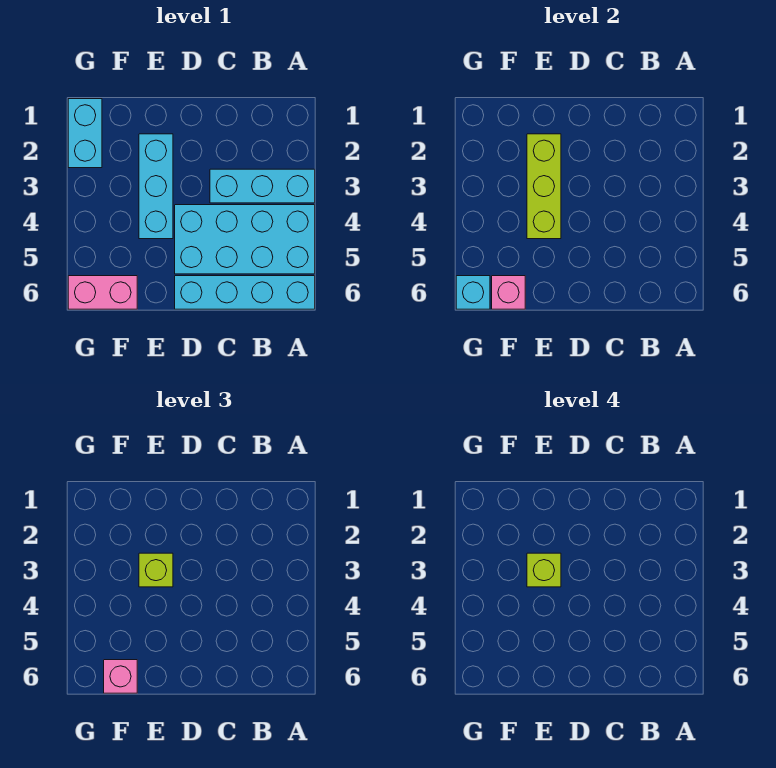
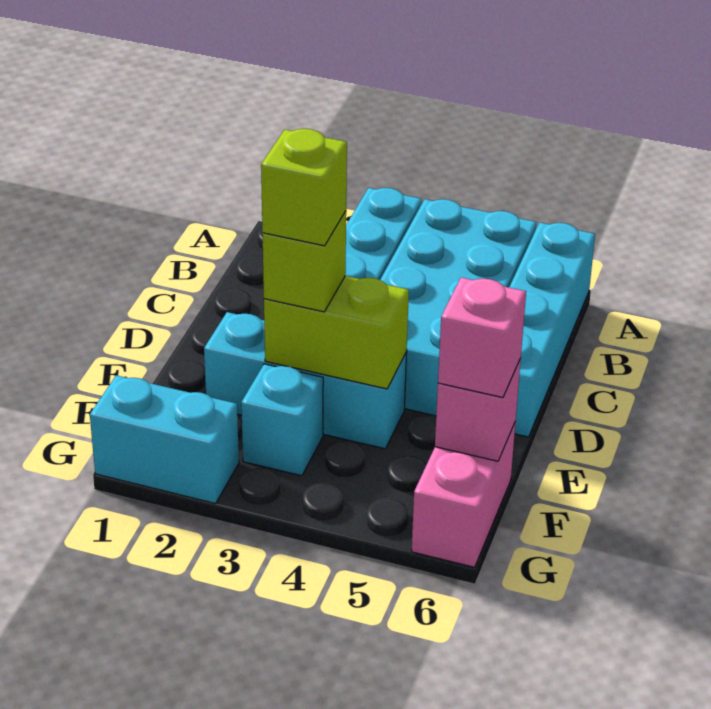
lime brick E2:E4 level 2 -> lime brick E3:E4 level 2
cyan brick G6 level 2 -> cyan brick F3 level 1

